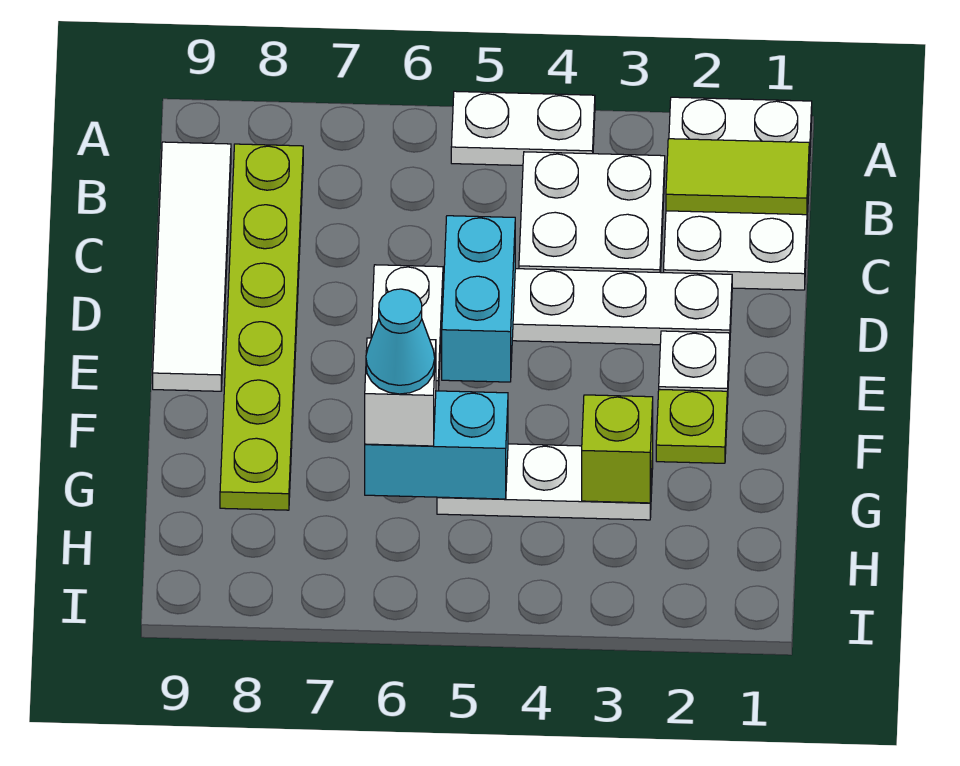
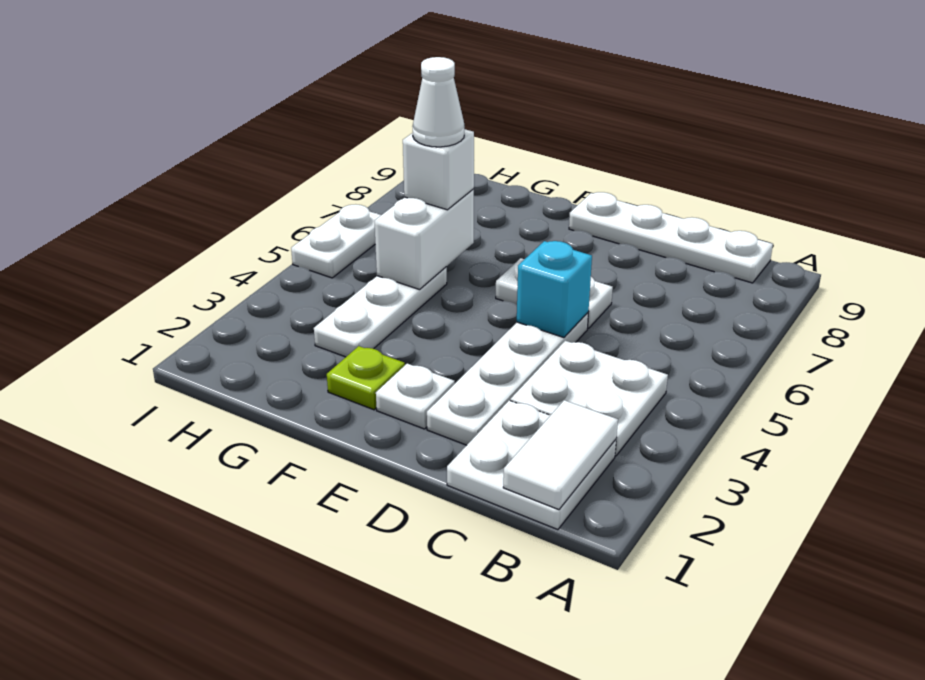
white plate A1:C2 level 1 -> white plate B1:C2 level 1
white plate A4:A5 level 1 -> white plate I5:I6 level 1
lime tile B1:B2 level 2 -> white tile B1:B2 level 2
lime plate B8:G8 level 1 -> none
white tile B9:E9 level 1 -> white plate B9:E9 level 1
cyan brick D5:E5 level 2 -> cyan brick D5 level 2
lime brick G3 level 2 -> none
cyan brick G5:G6 level 2 -> white brick G5:G6 level 2
cyan cone G6 level 4 -> white cone G6 level 4

